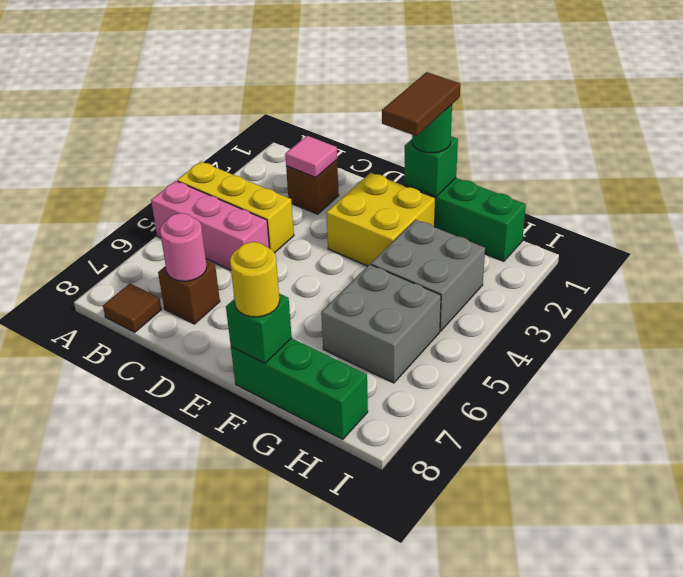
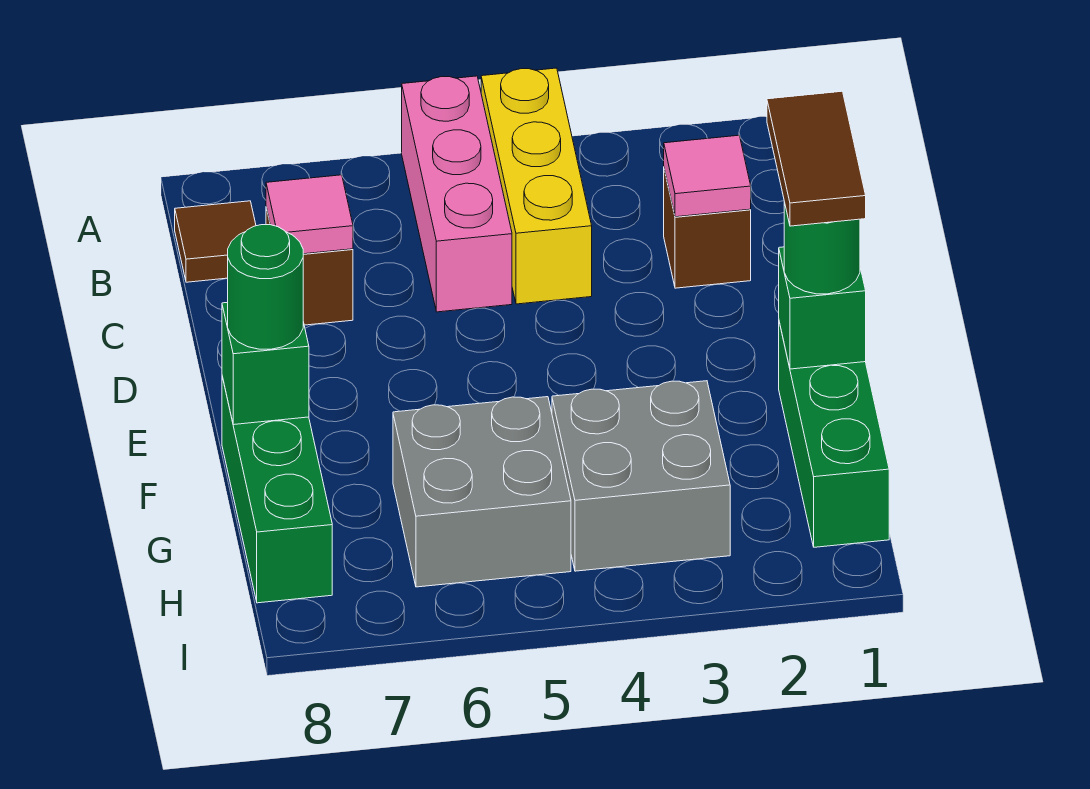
pink round brick C7 level 2 -> pink tile C7 level 2
yellow brick E2:F3 level 1 -> none
brown tile F1:F2 level 4 -> brown tile E1:F1 level 4
yellow round brick F8 level 3 -> green round brick F8 level 3

